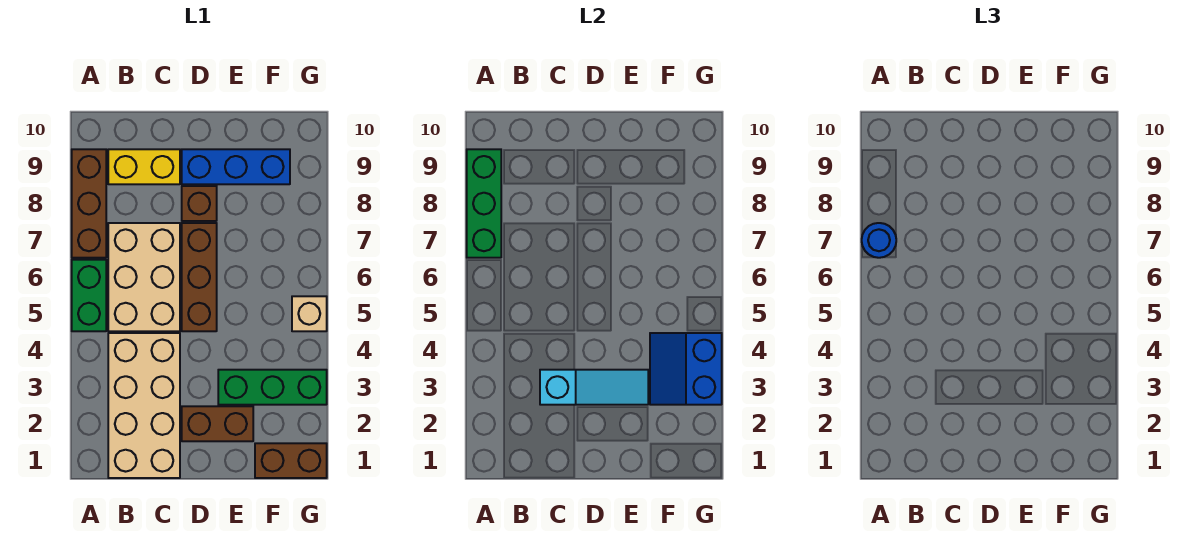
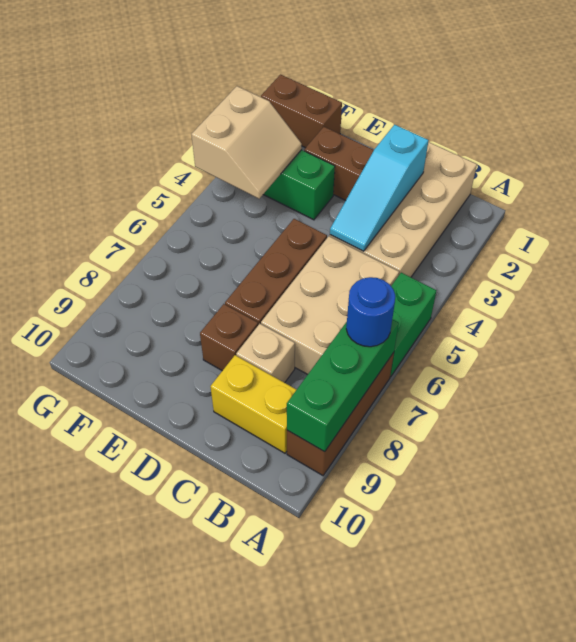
cyan slope C3:E3 level 2 top C -> cyan slope C2:C4 level 2 top 2
blue brick D9:F9 level 1 -> none
blue slope F3:G4 level 2 top G -> tan slope F3:G4 level 2 top G
tan brick G5 level 1 -> tan brick C8 level 1

